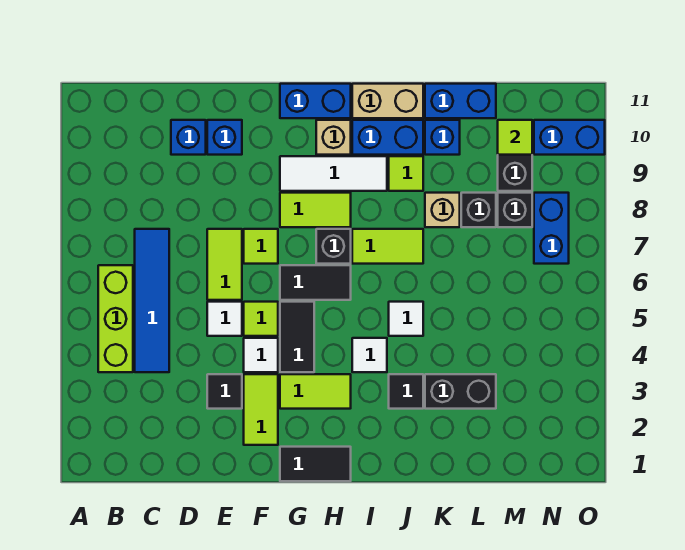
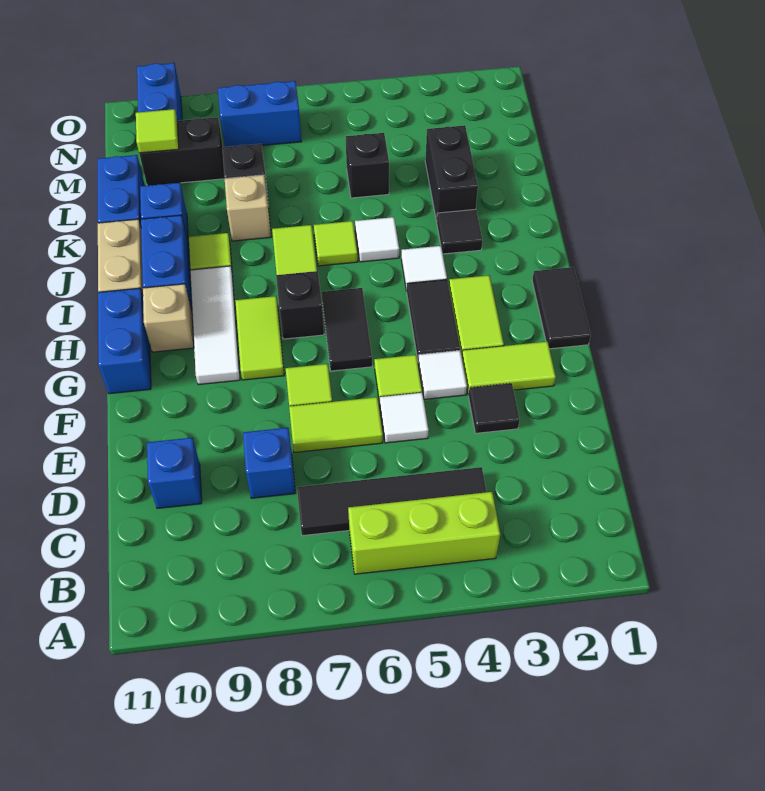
blue tile C4:C7 level 1 -> black tile C4:C7 level 1
blue brick E10 level 1 -> blue brick D8 level 1
black tile G4:G5 level 1 -> black tile G4:H4 level 1
none -> lime tile J6 level 1
black brick M8 level 1 -> black brick L5 level 1

